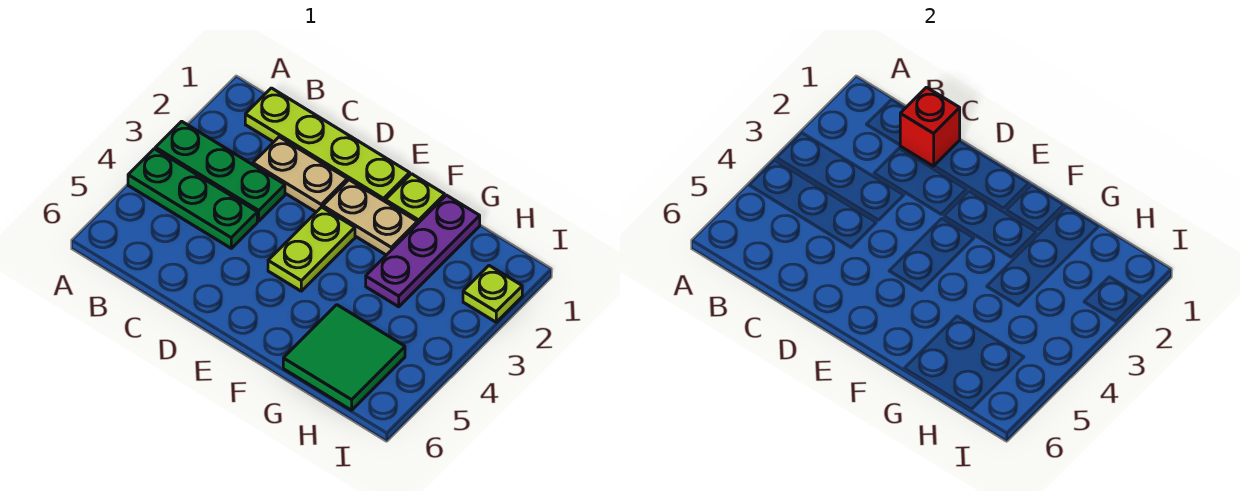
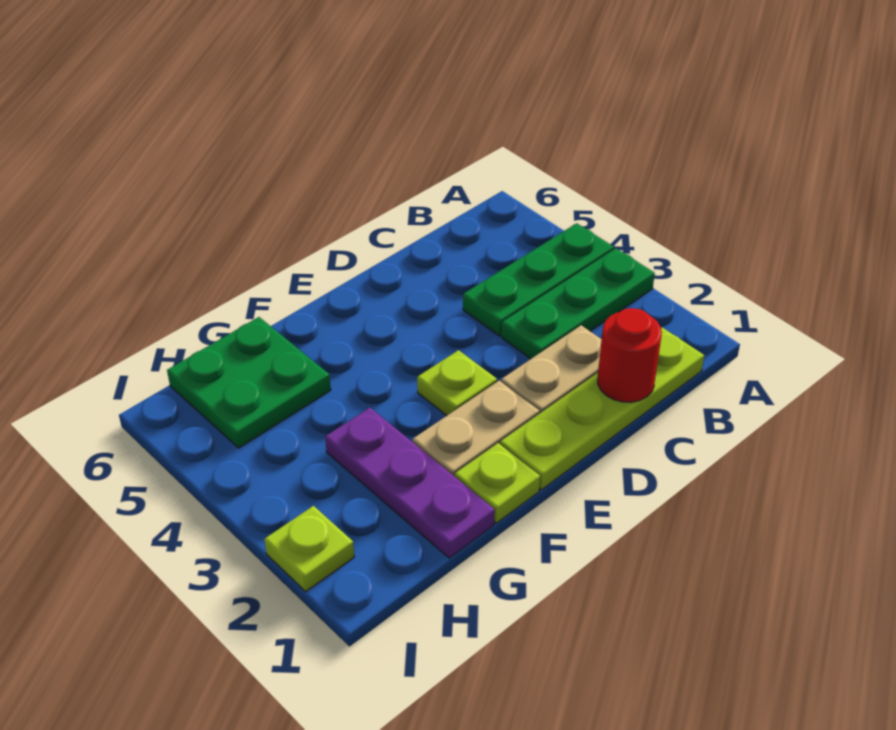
red brick C1 level 2 -> red round brick C1 level 2
lime plate E3:E4 level 1 -> lime plate E3 level 1
green tile G5:H6 level 1 -> green plate G5:H6 level 1

